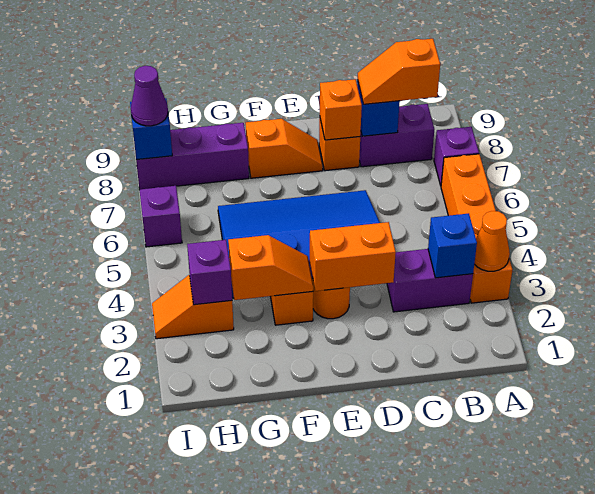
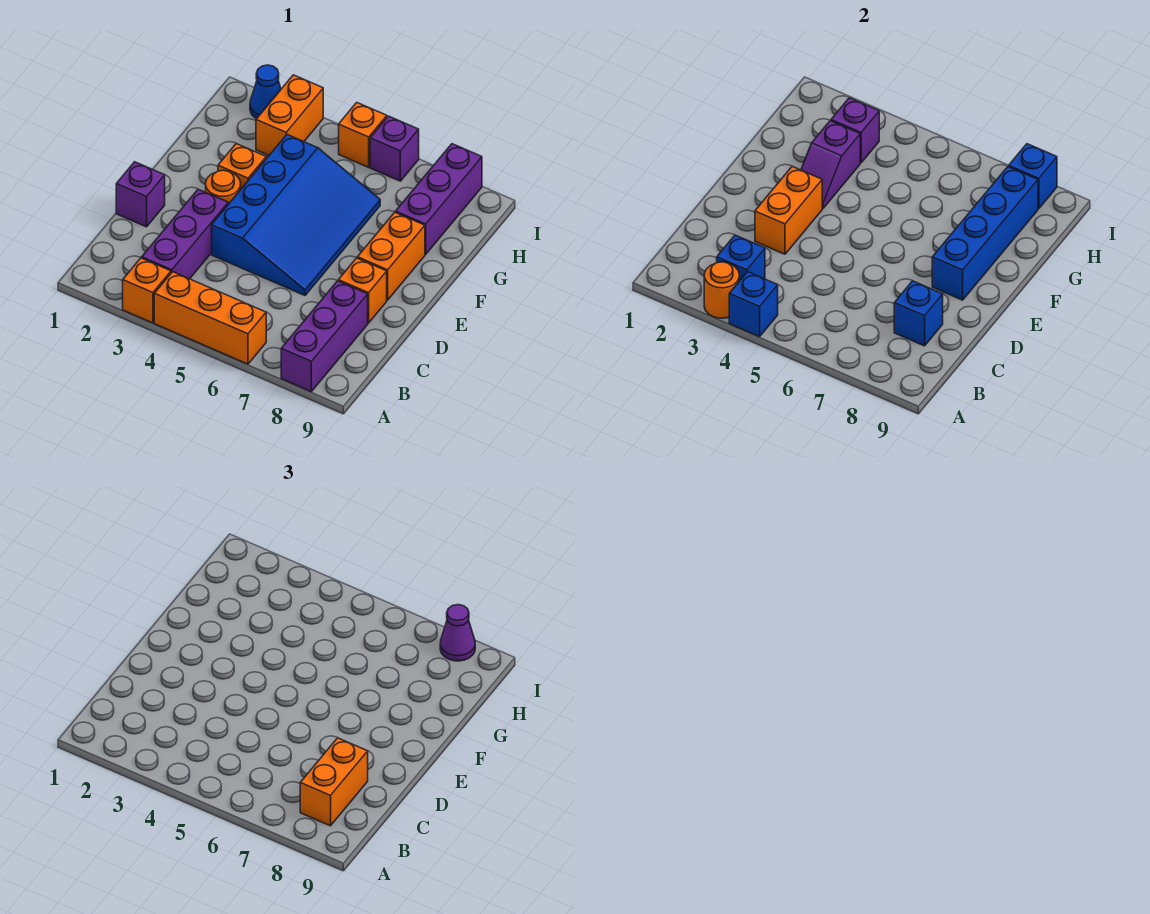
orange cone A3 level 2 -> orange round brick A3 level 2
none -> blue brick A4 level 2
purple brick A7 level 1 -> purple brick D1 level 1
purple brick B3:C3 level 1 -> purple brick B3:D3 level 1
purple brick B8:C8 level 1 -> purple brick A8:C8 level 1
orange slope B8:C8 level 3 top B -> orange brick B8:C8 level 3
orange brick D8 level 2 -> orange brick I5 level 1
orange slope E8:F8 level 1 top F -> orange brick E8:F8 level 1
none -> blue brick E8:H8 level 2
orange slope F3:G3 level 2 top G -> purple slope F3:G3 level 2 top G
orange slope H3:I3 level 1 top H -> orange brick H3:I3 level 1
none -> blue cone I2 level 1

